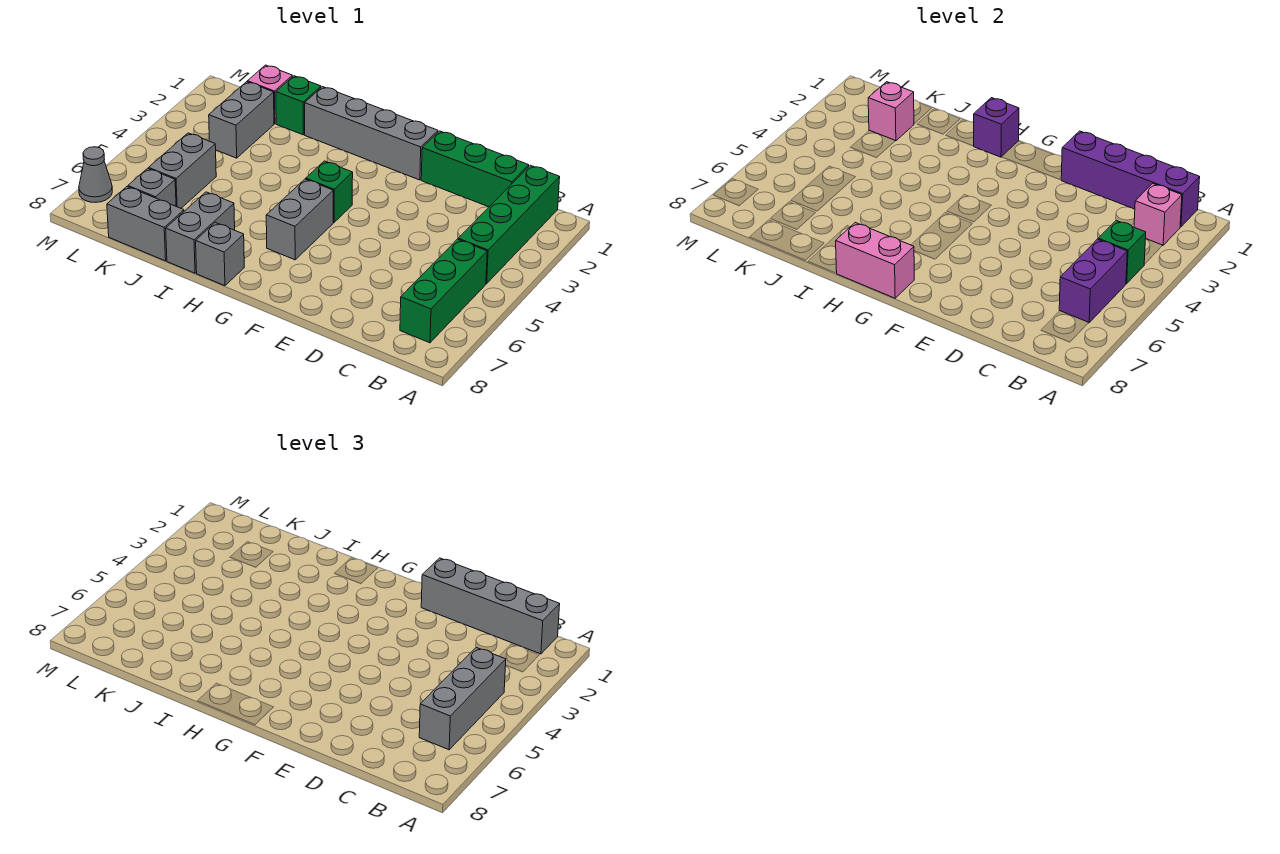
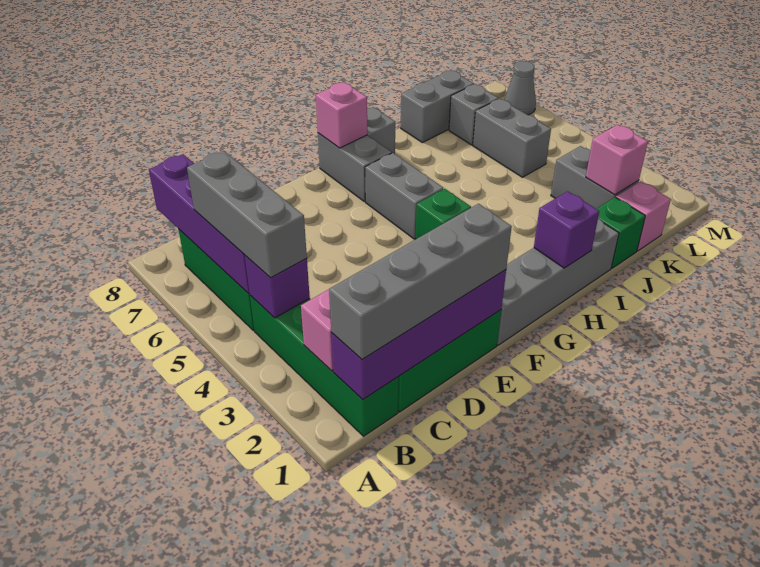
green brick B4 level 2 -> purple brick B4 level 2
purple brick B5:B6 level 2 -> purple brick B5:B8 level 2
pink brick G8:H8 level 2 -> pink brick G8 level 2
grey brick I7:I8 level 1 -> grey brick G7:G8 level 1

